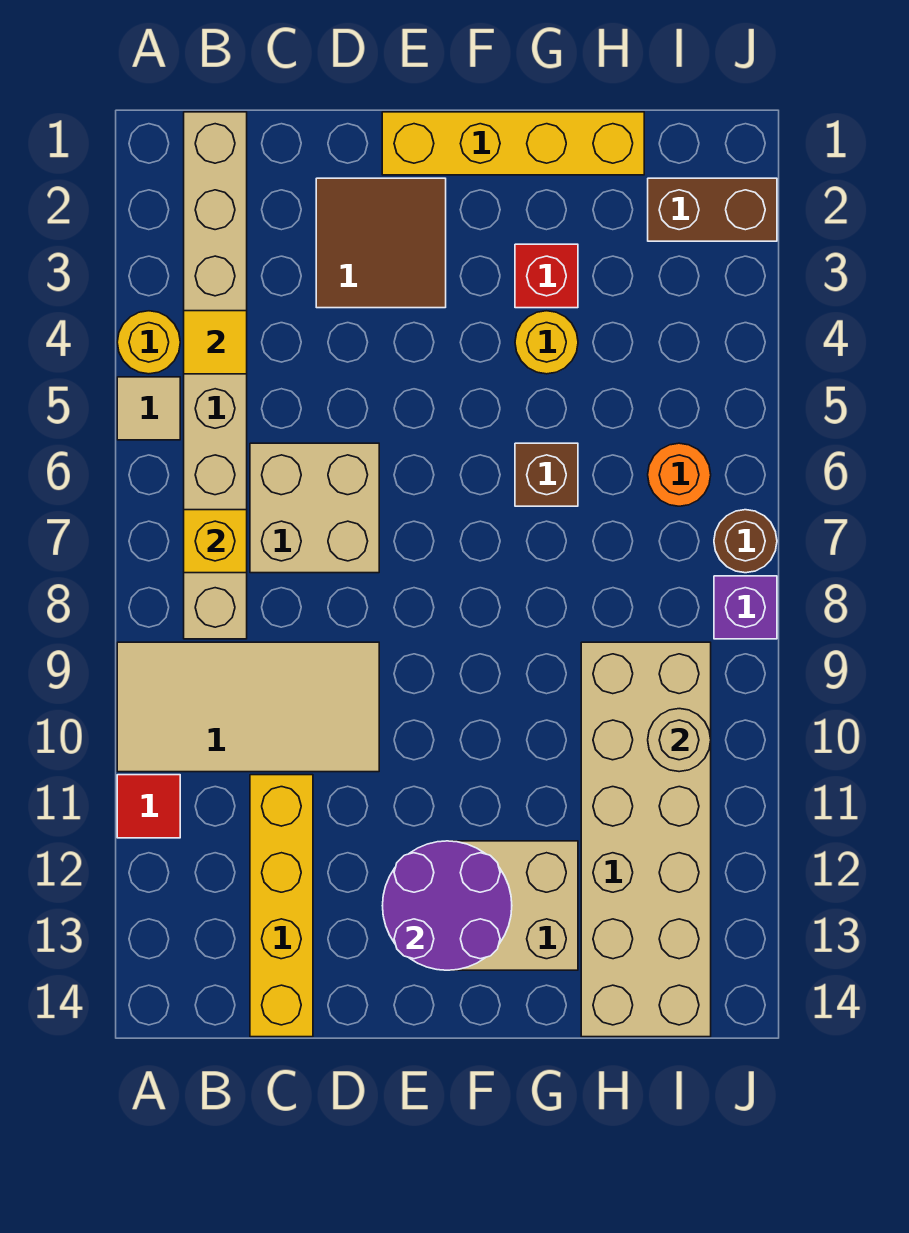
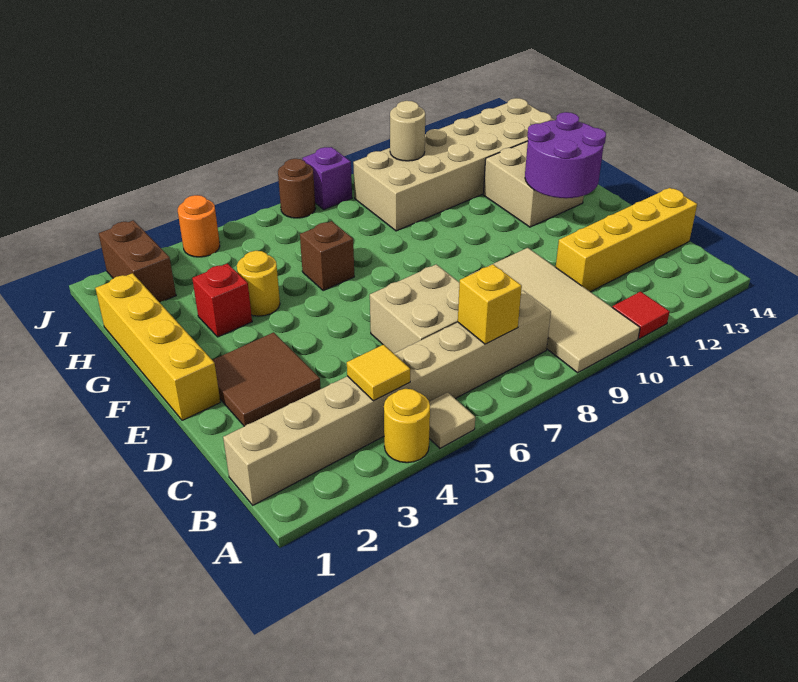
orange round brick I6 level 1 -> orange round brick J4 level 1

